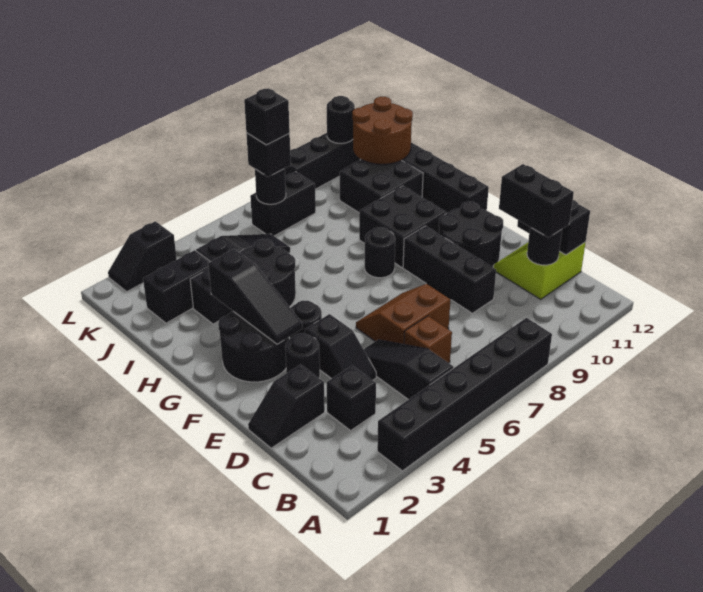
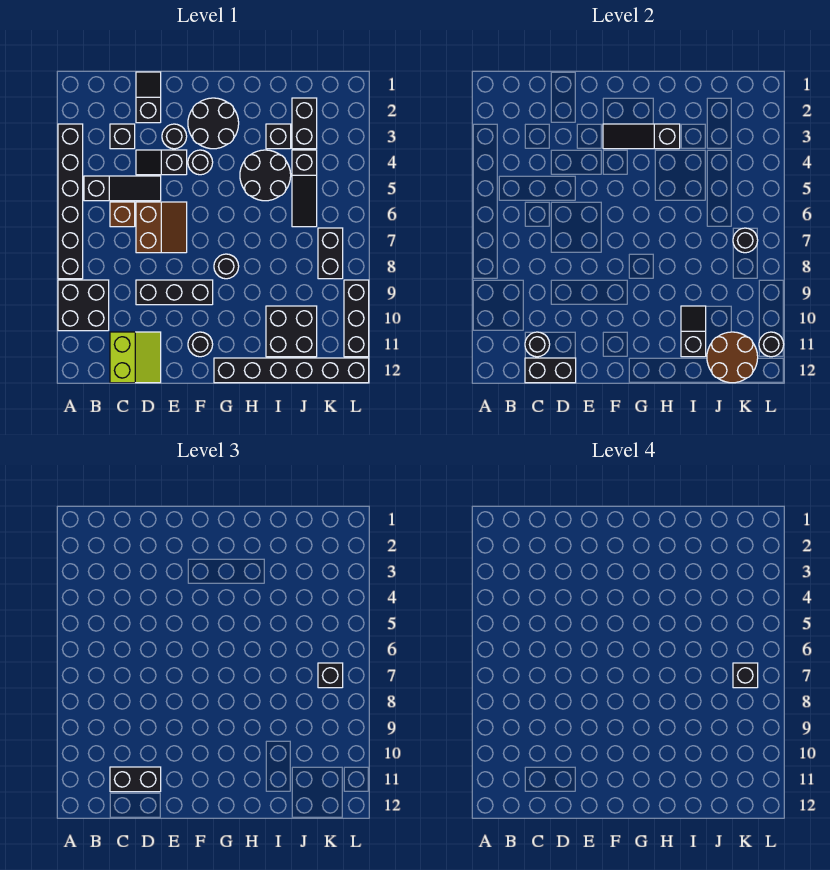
black round brick E10:F11 level 1 -> black round brick F11 level 1
black brick G9:H10 level 1 -> black brick A9:B10 level 1
black slope L2:L3 level 1 top 3 -> black slope I10:I11 level 2 top 11

